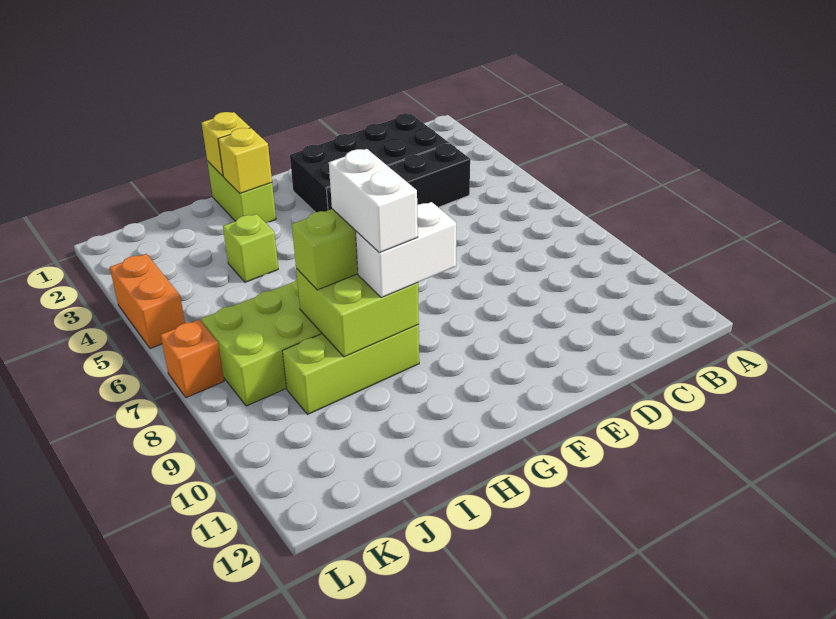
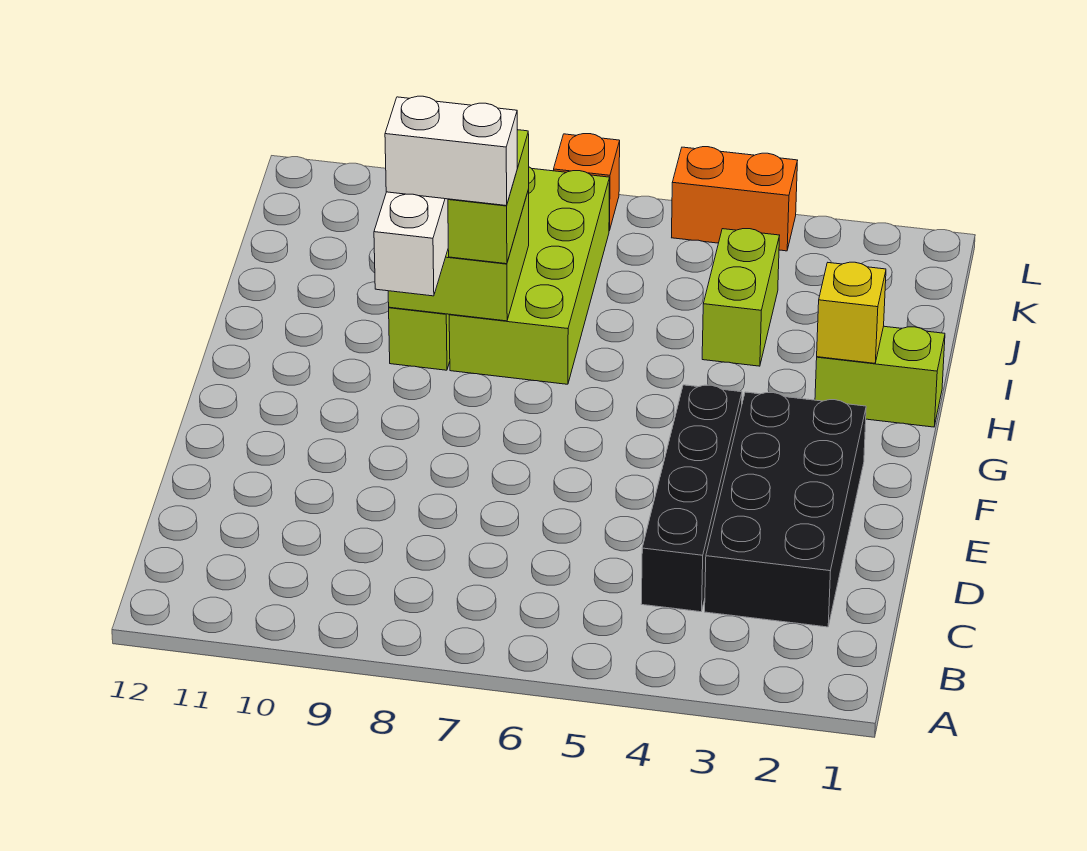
yellow brick H1 level 2 -> none
lime brick I4 level 1 -> lime brick I4:J4 level 1

